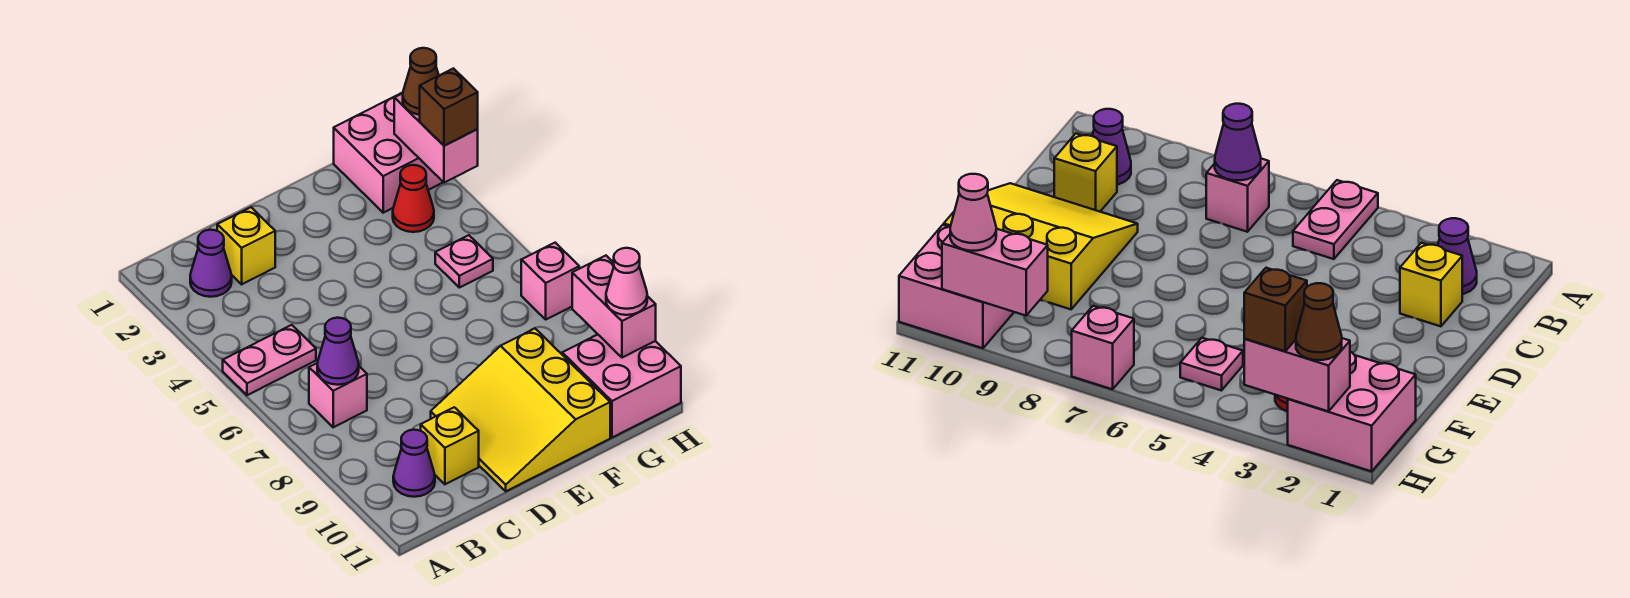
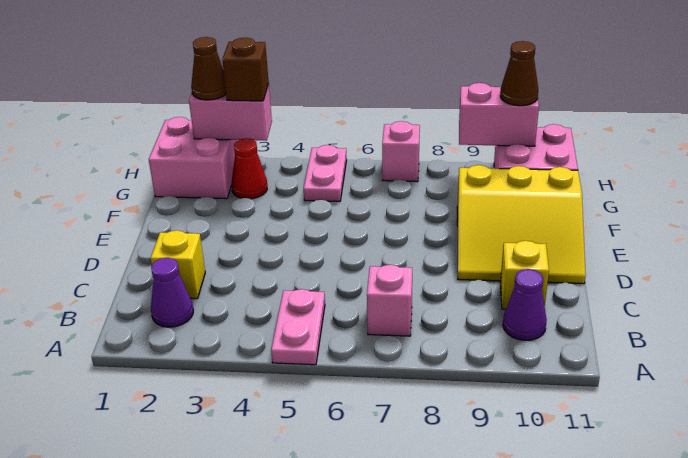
purple cone B7 level 2 -> none
pink plate G5 level 1 -> pink plate G5:H5 level 1
pink cone H10 level 3 -> brown cone H10 level 3

